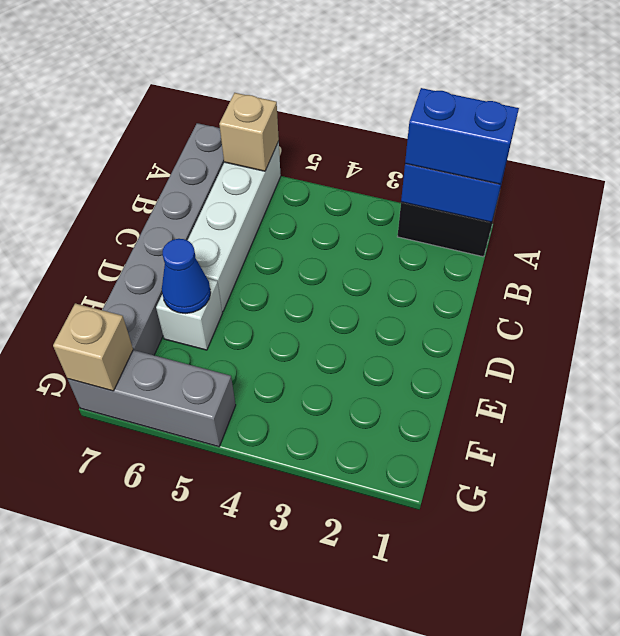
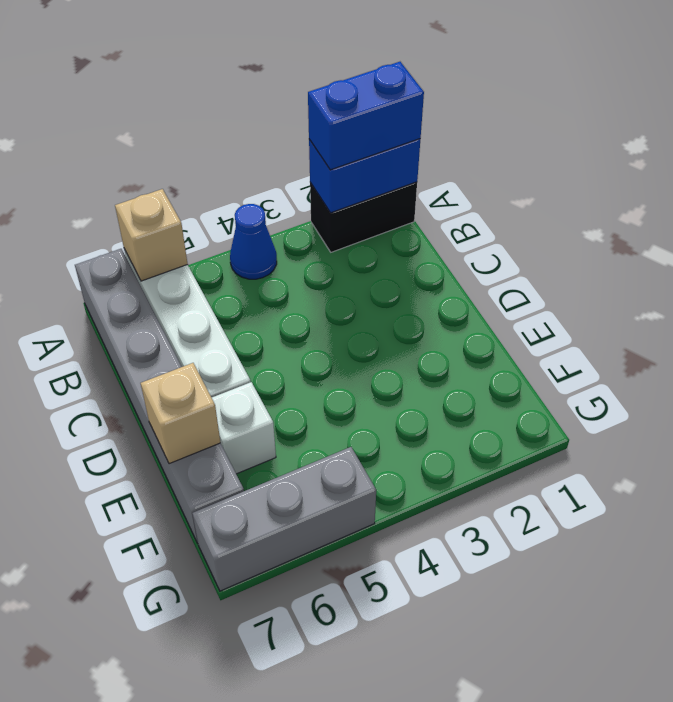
blue cone E6 level 2 -> blue cone A4 level 1
tan brick G7 level 2 -> tan brick E7 level 2

